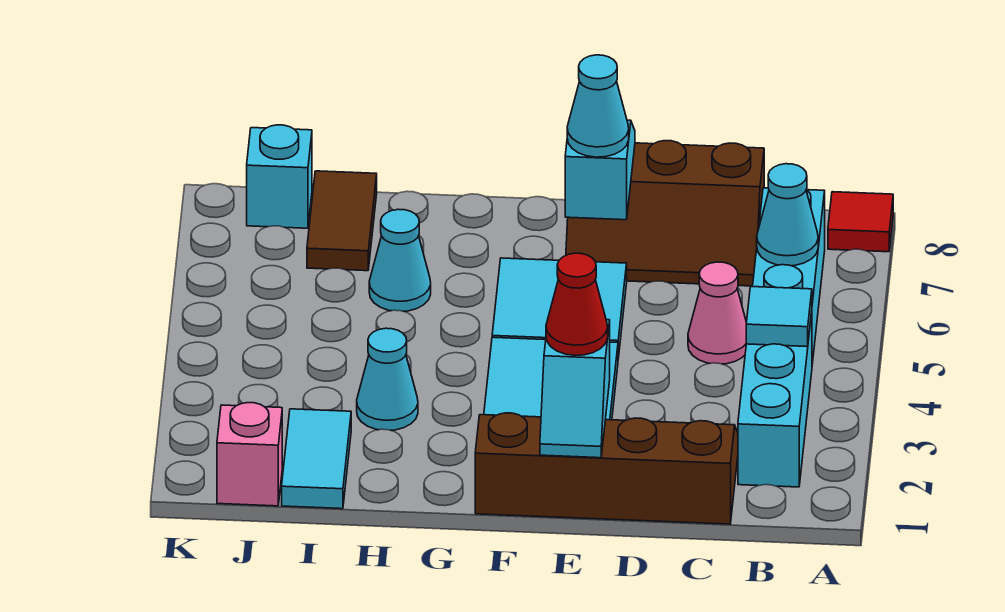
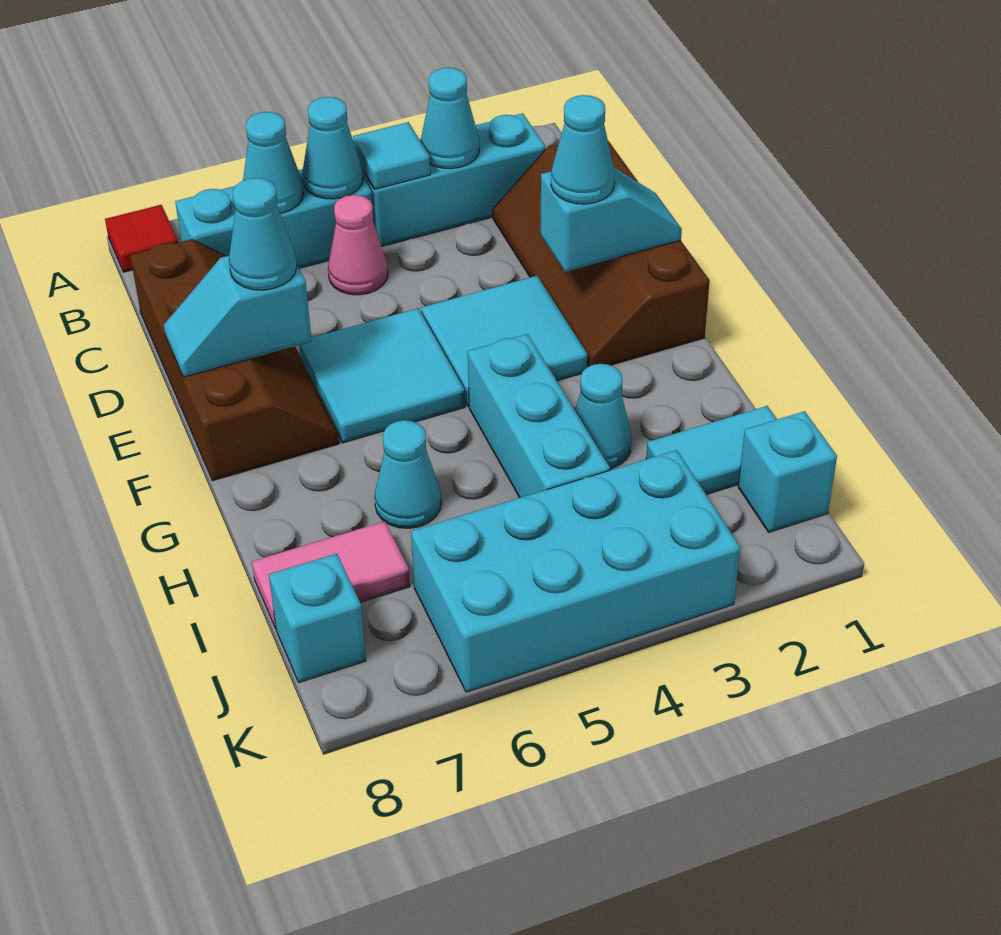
none -> cyan cone B3 level 2
none -> cyan cone B5 level 2
brown slope C7:E8 level 1 top 8 -> brown slope C7:F8 level 1 top 8
red cone E2 level 3 -> cyan cone E2 level 3
none -> cyan brick G4:I4 level 1
brown tile I7:I8 level 1 -> pink tile I7:I8 level 1
pink brick J1 level 1 -> cyan brick J1 level 1
none -> cyan brick J3:K6 level 1

